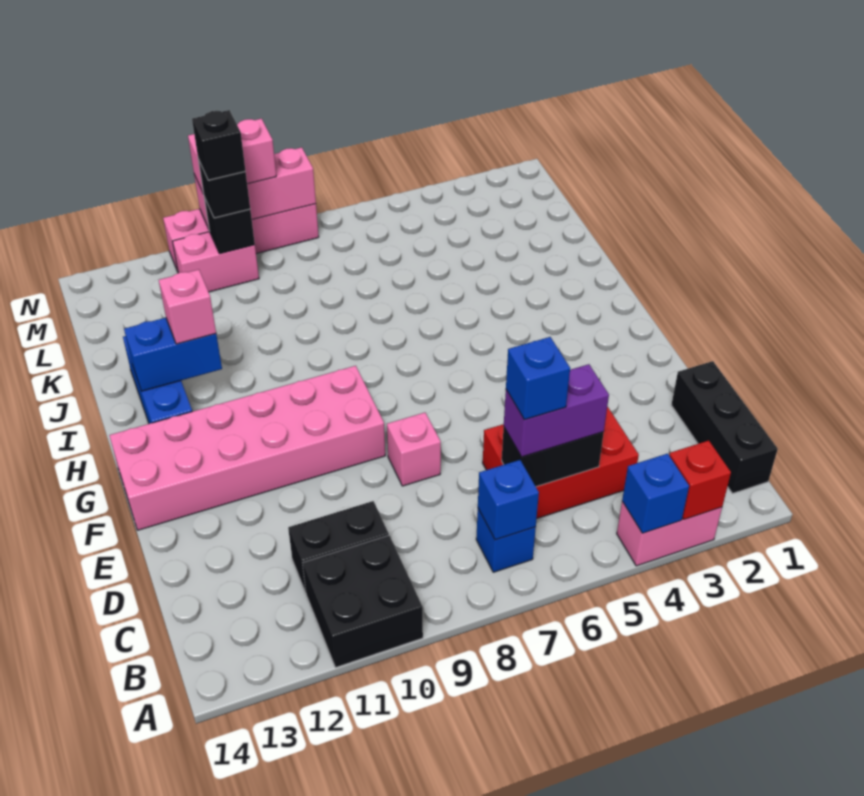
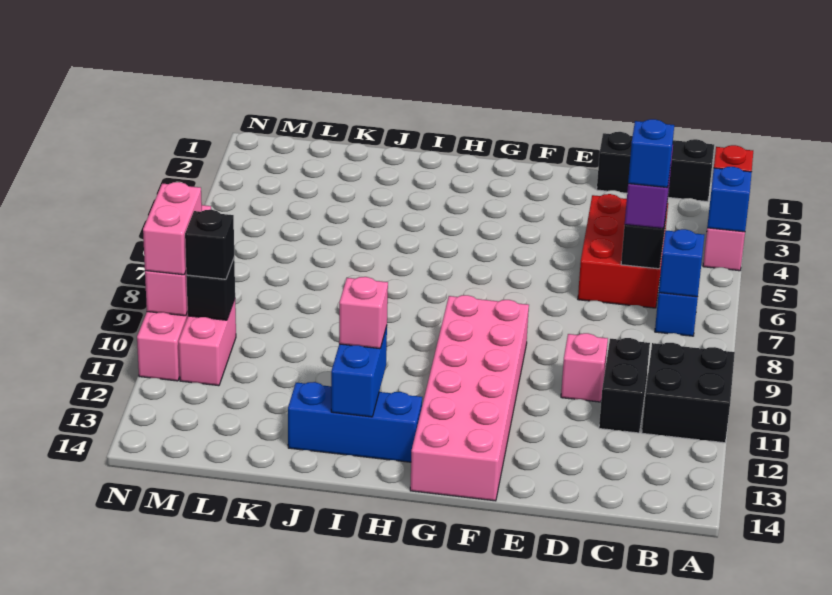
pink brick E8 level 1 -> pink brick D10 level 1
black brick M10 level 4 -> none

